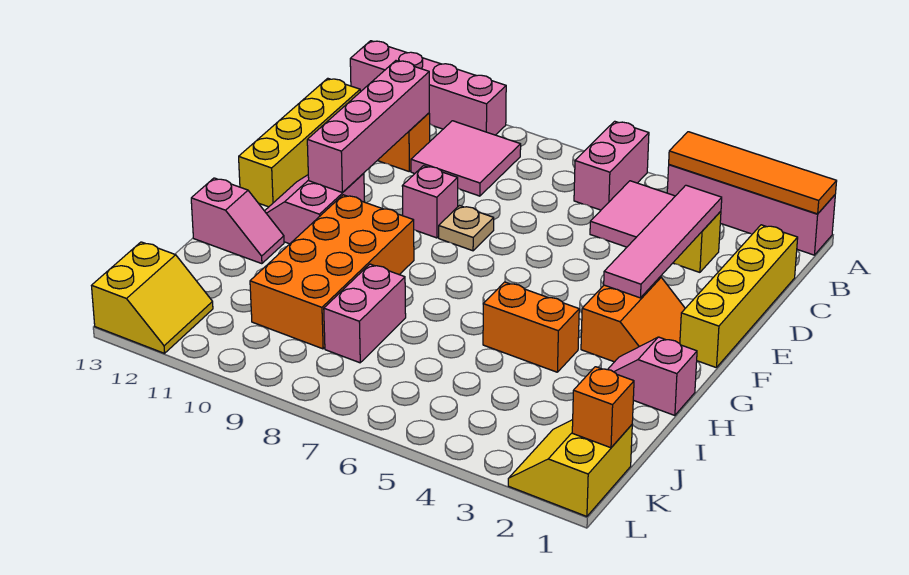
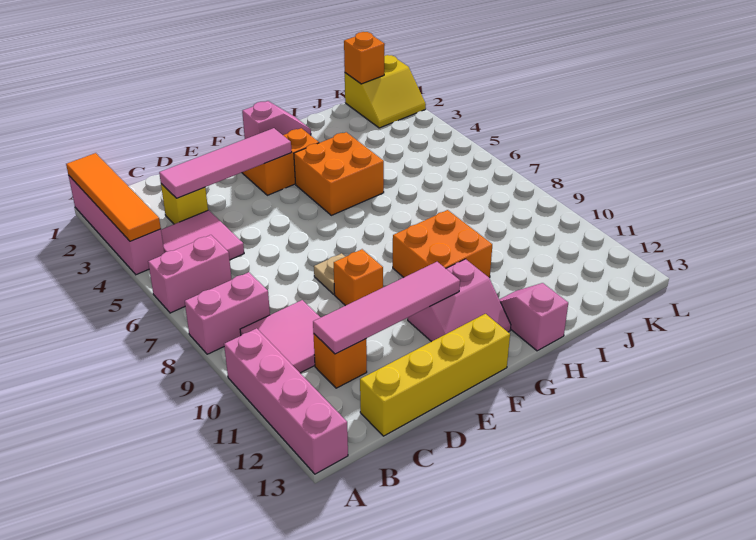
yellow brick C1:F1 level 1 -> none
pink brick C11:F11 level 2 -> pink tile C11:F11 level 2
pink brick E9 level 1 -> orange brick E9 level 1
orange brick G9:J10 level 1 -> orange brick G9:H10 level 1
pink slope H1:H2 level 1 top 1 -> pink slope G1:H1 level 1 top G
orange brick H4:H5 level 1 -> orange brick G4:H5 level 1
pink brick I8:J8 level 1 -> pink brick A8:B8 level 1
yellow slope K12:L13 level 1 top 13 -> none

